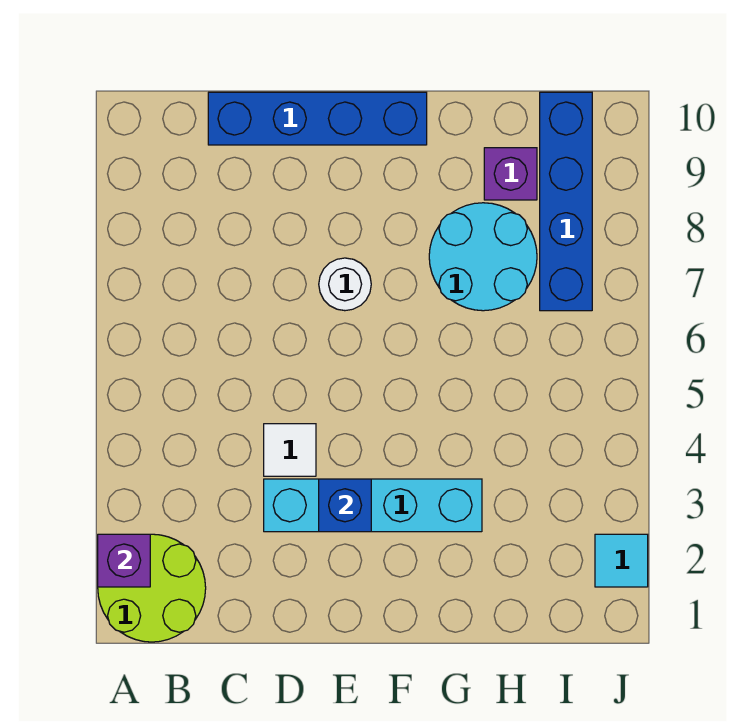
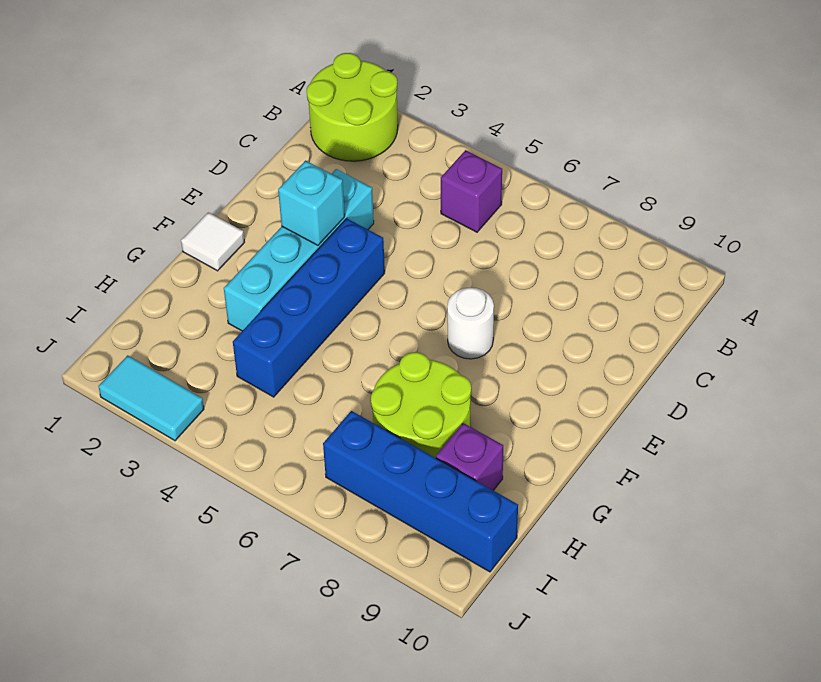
purple brick A2 level 2 -> purple brick B5 level 1
blue brick C10:F10 level 1 -> blue brick E4:H4 level 1
white tile D4 level 1 -> white tile F1 level 1
blue brick E3 level 2 -> cyan brick E3 level 2
cyan round brick G7:H8 level 1 -> lime round brick G7:H8 level 1
cyan tile J2 level 1 -> cyan tile J2:J3 level 1

